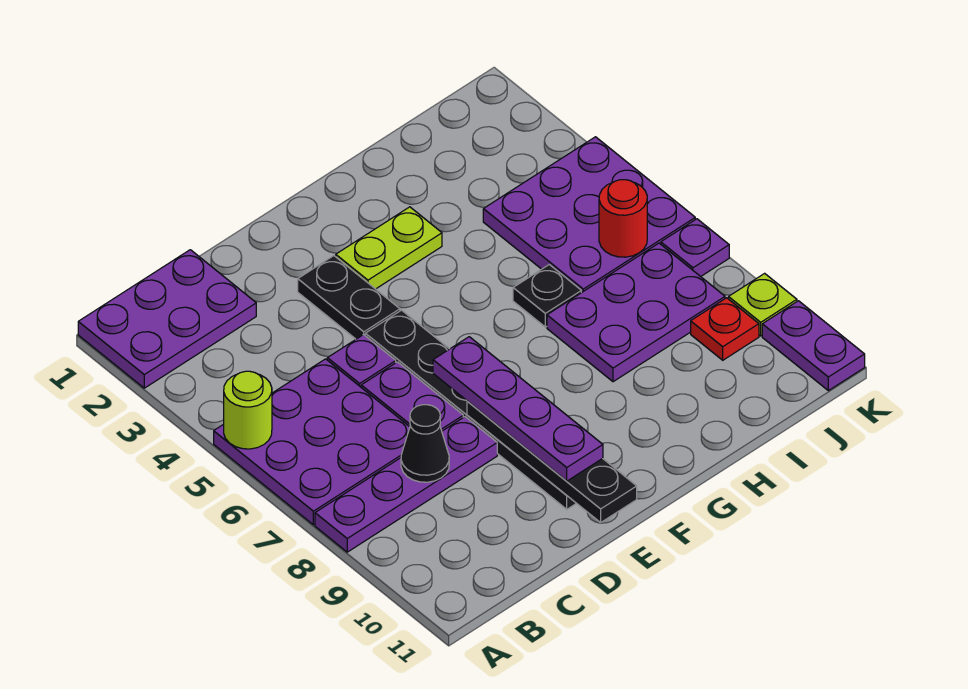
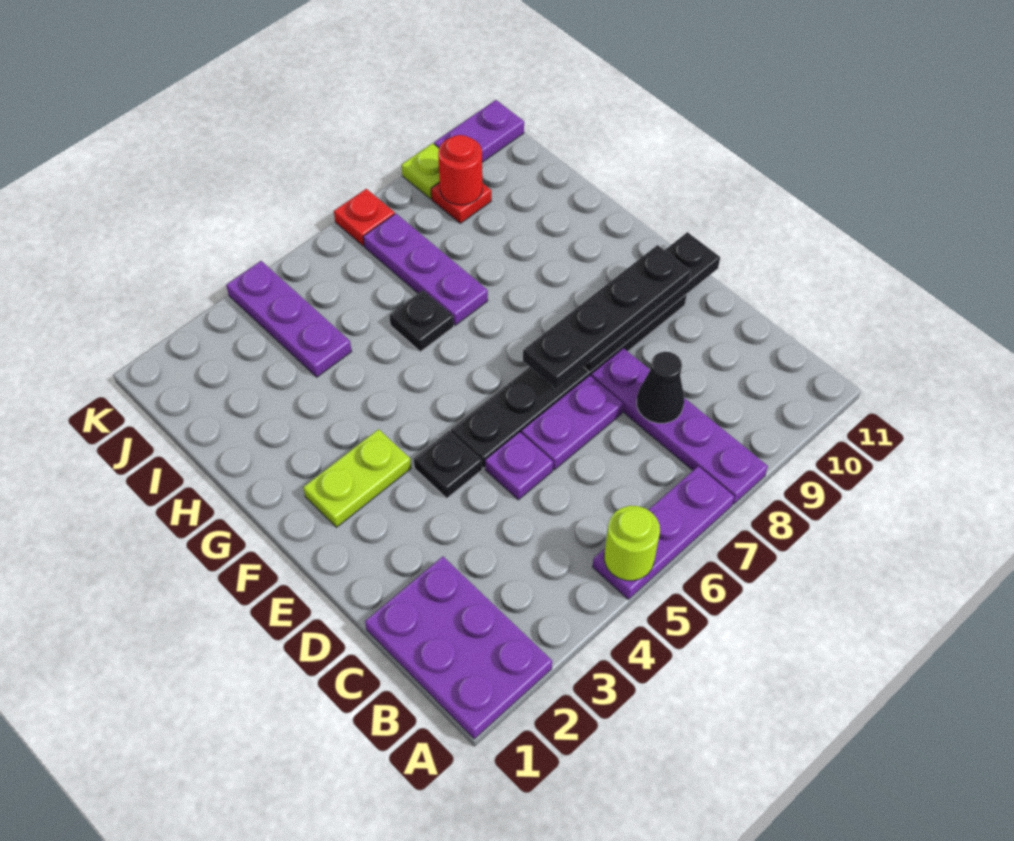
purple plate A5:C7 level 1 -> purple plate A5:A7 level 1
black plate E3:E4 level 1 -> black plate E4 level 1
purple plate E7:E10 level 3 -> black plate E7:E10 level 3
lime plate F3:G3 level 1 -> lime plate F2:F3 level 1
purple plate H7:J8 level 1 -> purple plate H7:J7 level 1
purple plate I4:K6 level 1 -> purple plate I4:K4 level 1
red round brick J6 level 2 -> red round brick J9 level 2
purple plate K7 level 1 -> red plate K7 level 1

